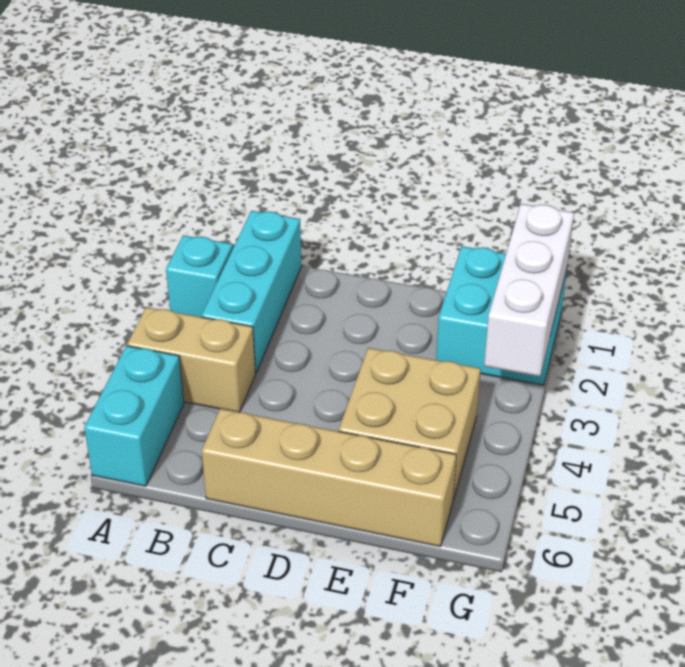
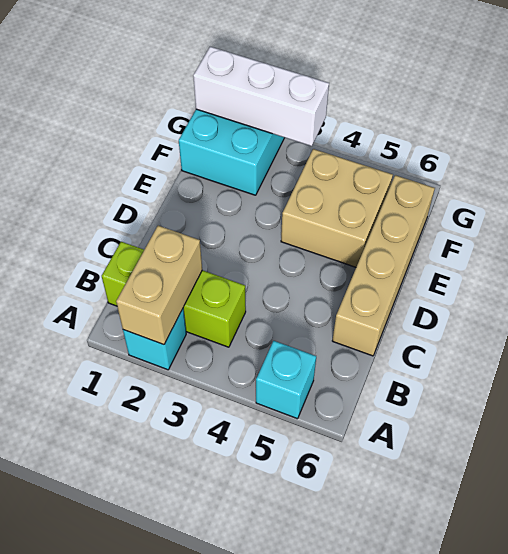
tan brick A4:B4 level 1 -> tan brick A2:B2 level 2
cyan brick A5:A6 level 1 -> cyan brick A5 level 1
cyan brick B1:B3 level 1 -> lime brick B1:B3 level 1

